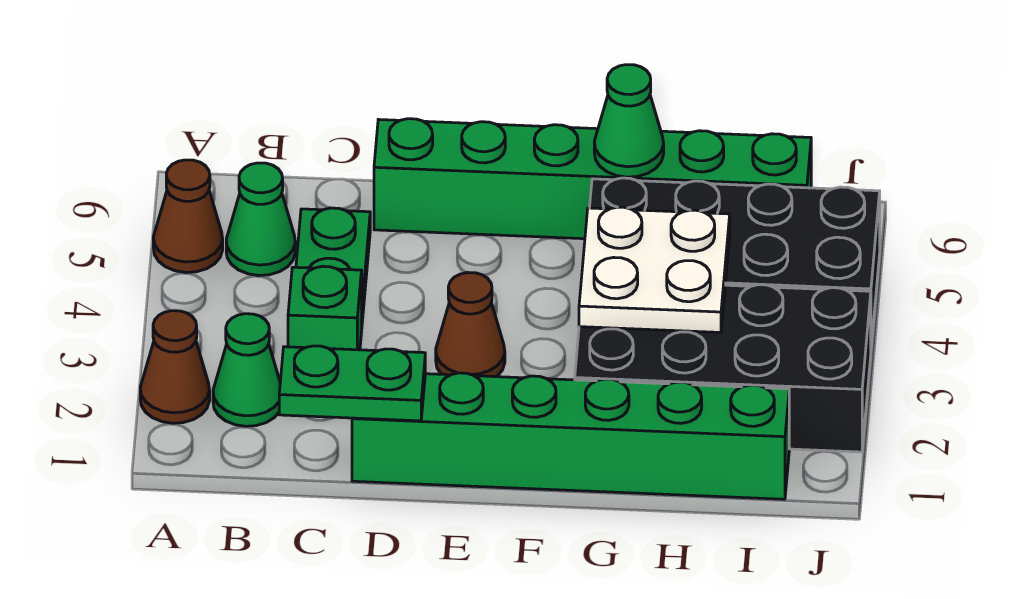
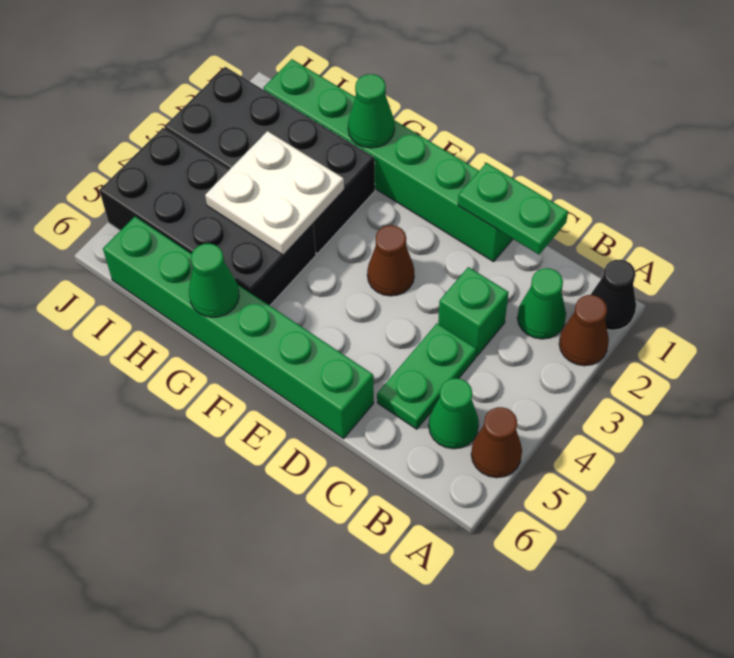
none -> black cone A1 level 1
none -> green cone G1 level 2

